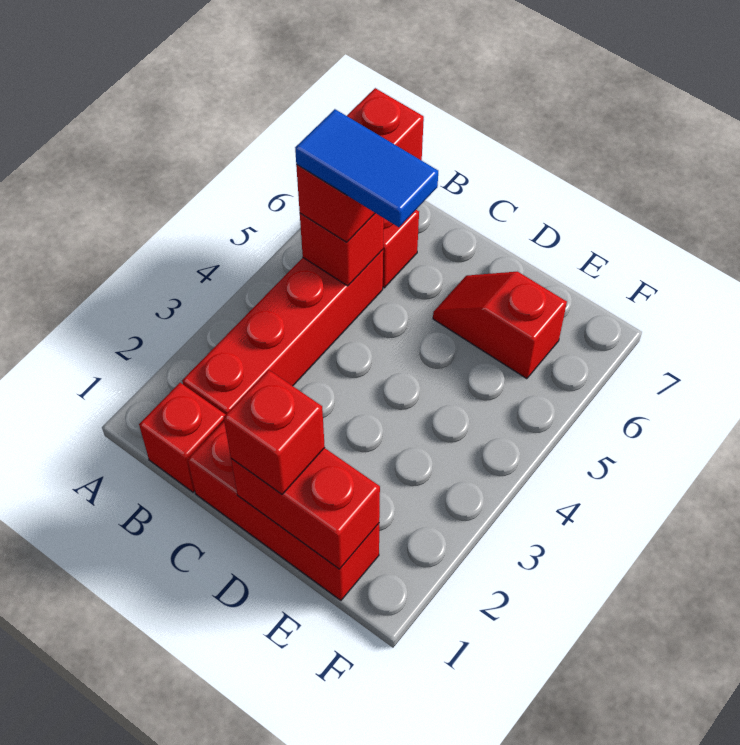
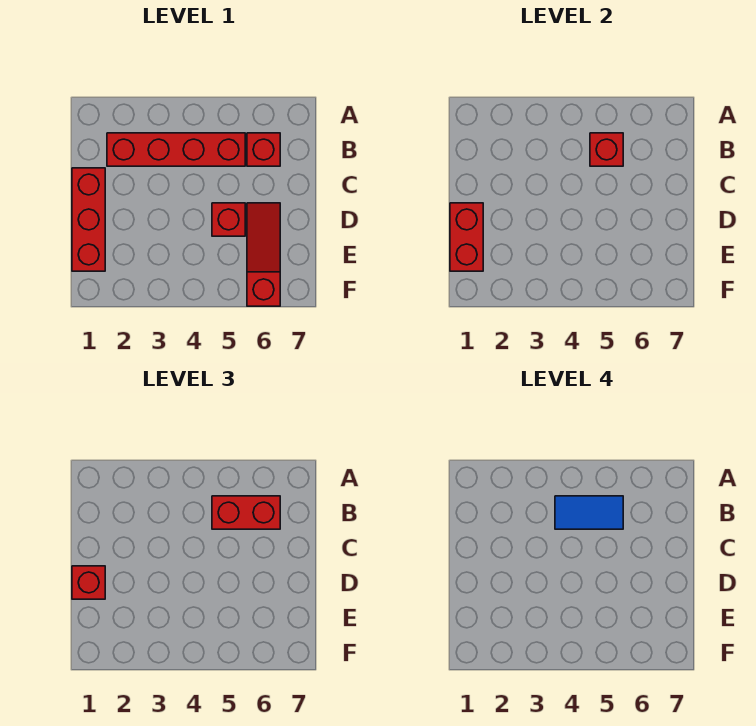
red brick B1 level 1 -> red brick D5 level 1
blue tile B5:C5 level 4 -> blue tile B4:B5 level 4
red slope D6:E6 level 1 top E -> red slope D6:F6 level 1 top F

